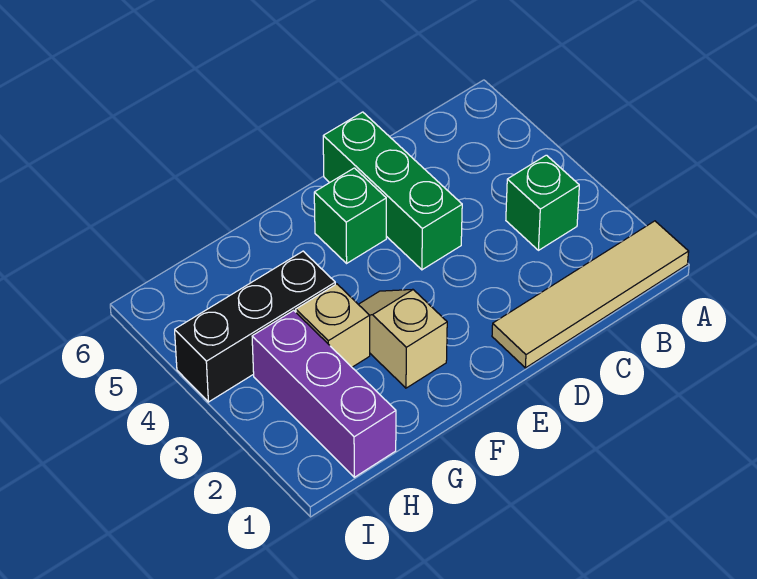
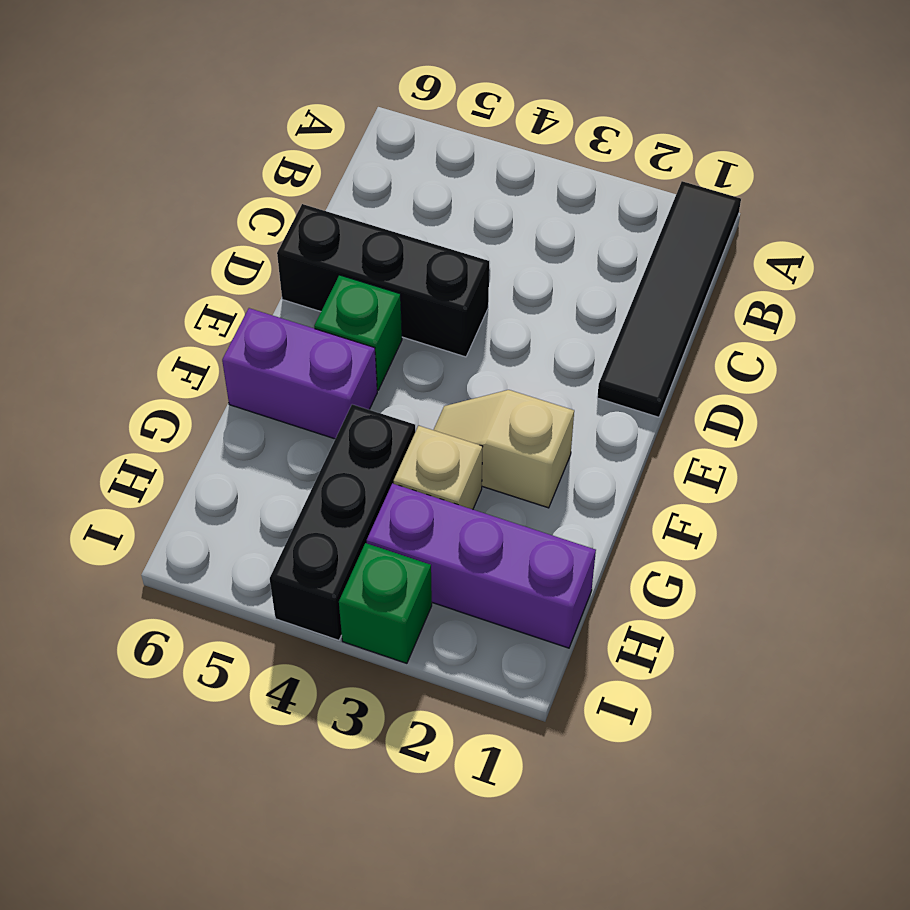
tan tile A1:D1 level 1 -> black tile A1:D1 level 1
green brick B3 level 1 -> green brick I3 level 1
green brick D4:D6 level 1 -> black brick D4:D6 level 1
none -> purple brick F5:F6 level 1

